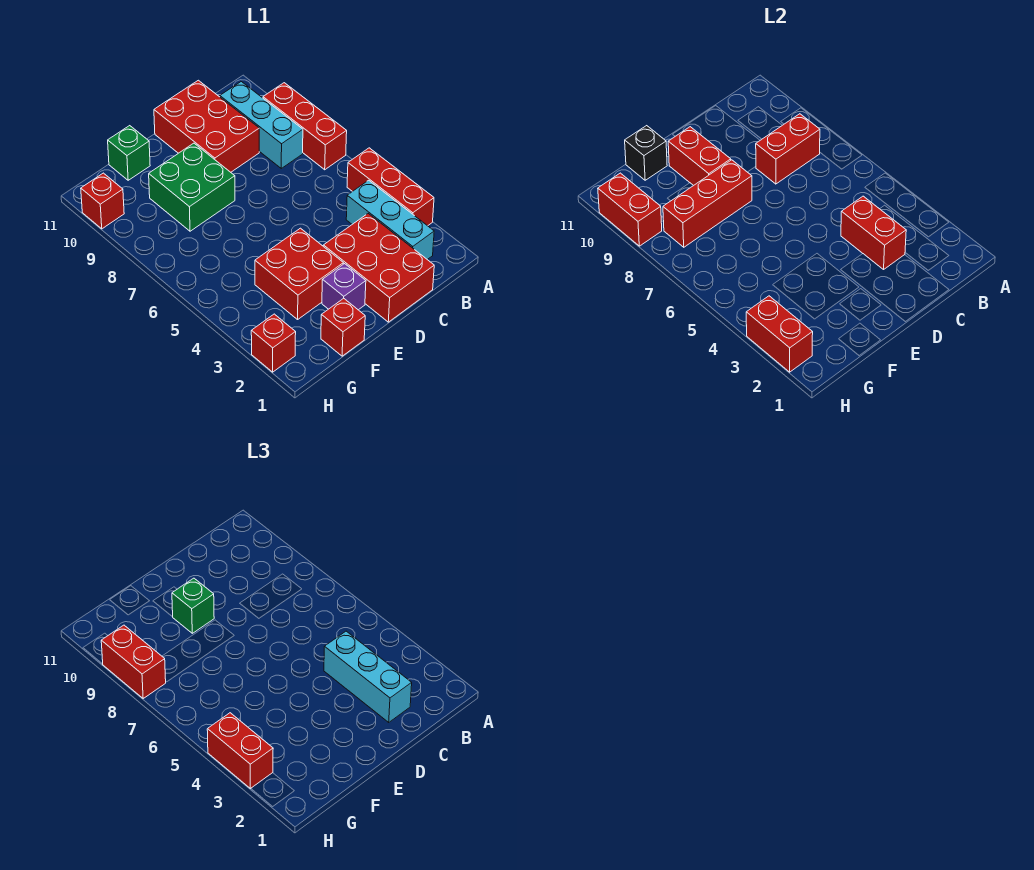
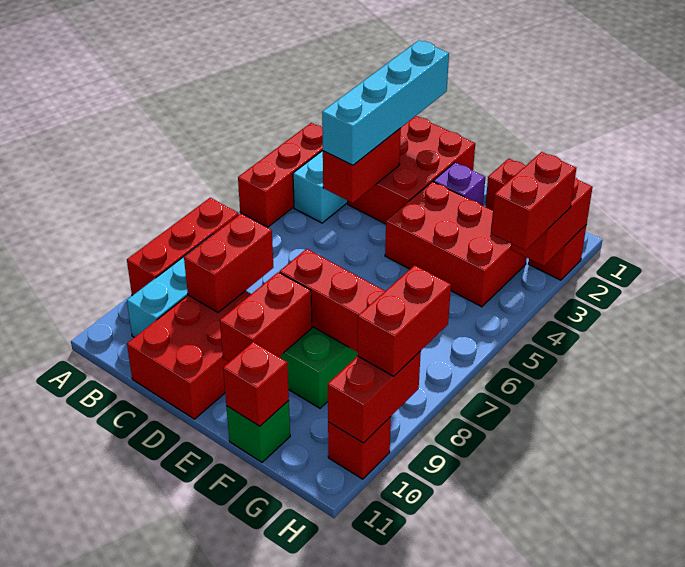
red brick B8:C8 level 2 -> red brick C8:C9 level 2
cyan brick C2:C4 level 3 -> cyan brick C1:C4 level 3
red brick E3:F4 level 1 -> red brick E3:G4 level 1
green brick E9 level 3 -> none
black brick F11 level 2 -> red brick F11 level 2

